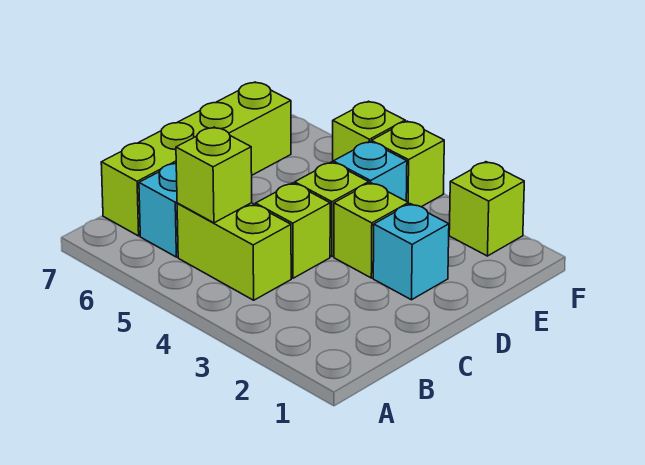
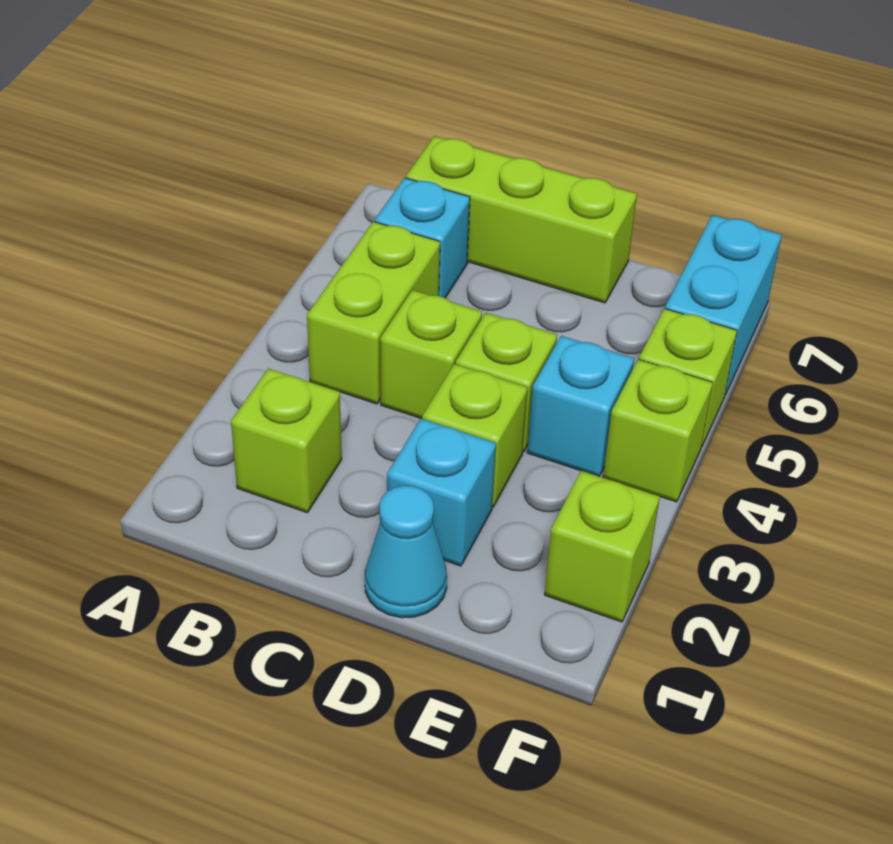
lime brick B5 level 2 -> lime brick B2 level 1
lime brick B7:E7 level 1 -> lime brick B7:D7 level 1
none -> cyan cone D1 level 1
none -> cyan brick F6:F7 level 1

